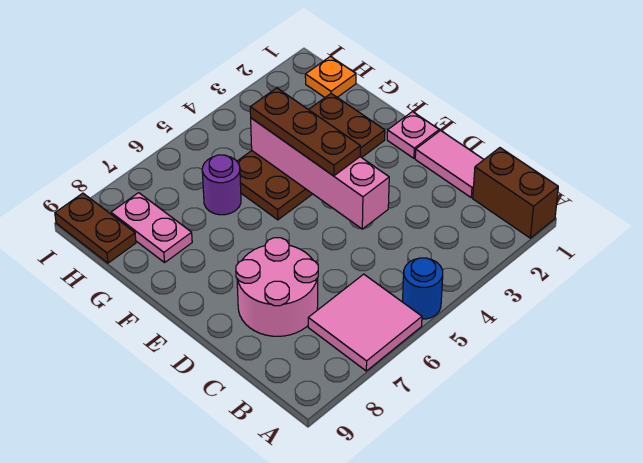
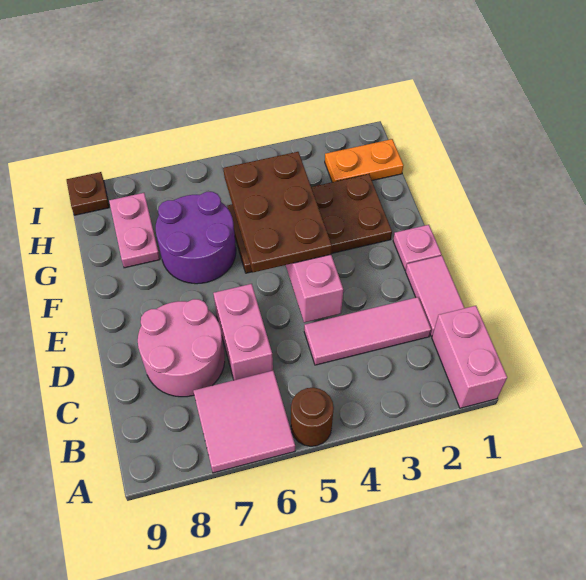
brown brick A1:B1 level 1 -> pink brick A1:B1 level 1
blue round brick A5 level 1 -> brown round brick A5 level 1
none -> pink tile C2:C4 level 1
none -> pink brick C6:D6 level 1
brown plate E4:G4 level 3 -> brown plate E4:G5 level 3
purple round brick G6 level 1 -> purple round brick F6:G7 level 1
orange plate H1 level 1 -> orange plate H1:H2 level 1
brown plate H9:I9 level 1 -> brown plate I9 level 1

